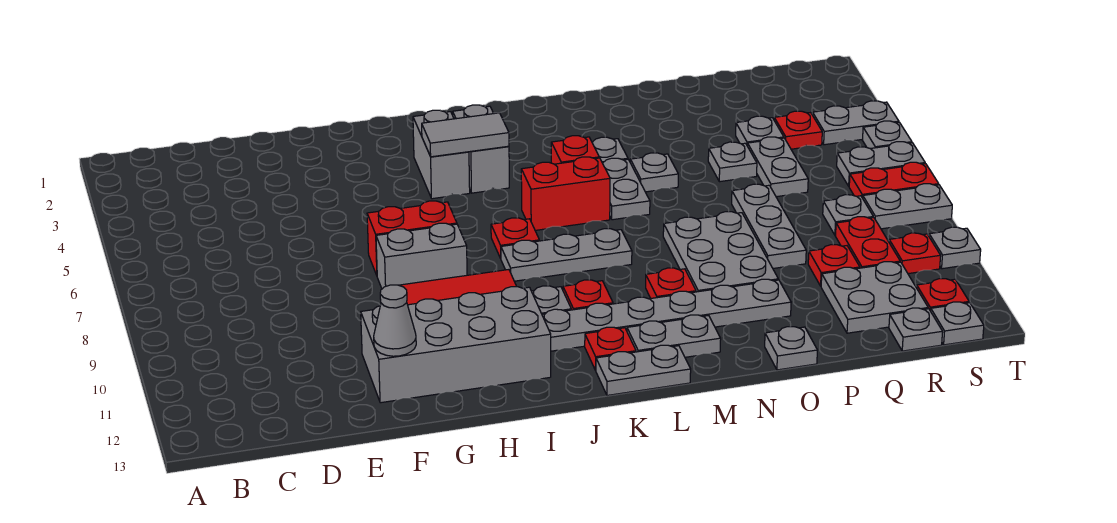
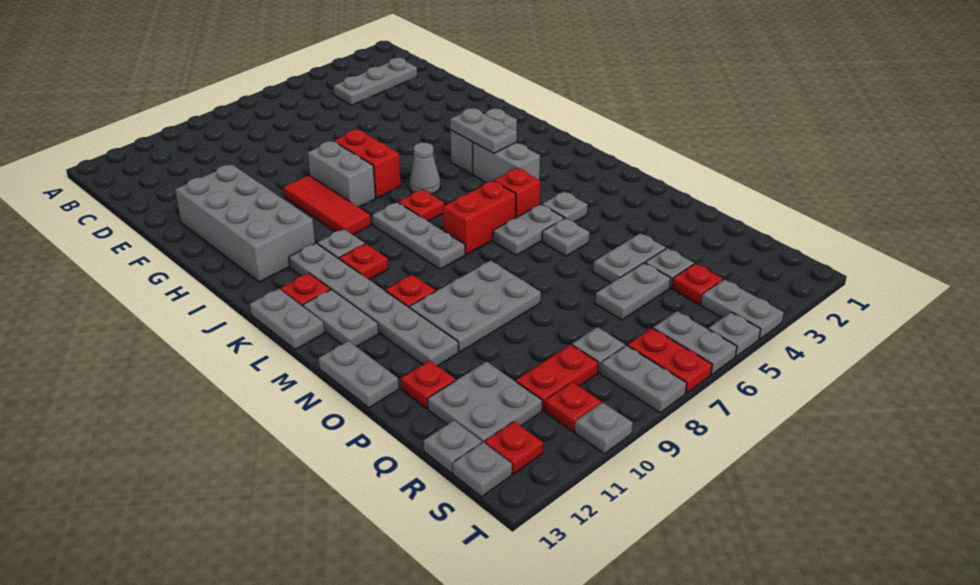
grey cone F12 level 2 -> grey cone I6 level 1
grey tile I4:J4 level 2 -> grey plate I4:J4 level 2
grey brick J3:J4 level 1 -> grey brick J4:K4 level 1
red brick K6:L6 level 1 -> red brick L6:L7 level 1
grey plate O13 level 1 -> grey plate N13:O13 level 1
grey plate P5 level 1 -> grey plate P4:P5 level 1
grey plate P7:P9 level 1 -> grey plate C2:C4 level 1
red plate Q10 level 1 -> red plate P12 level 1

